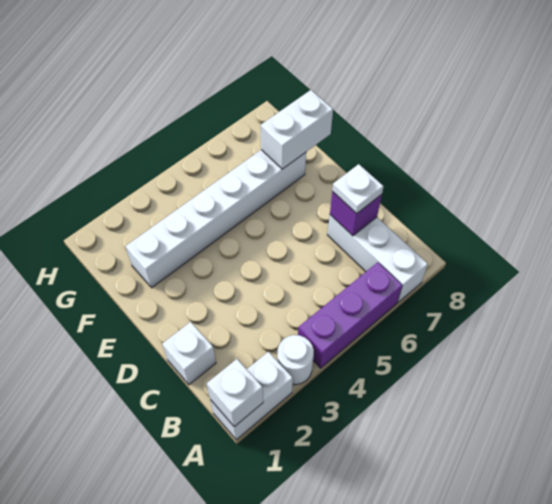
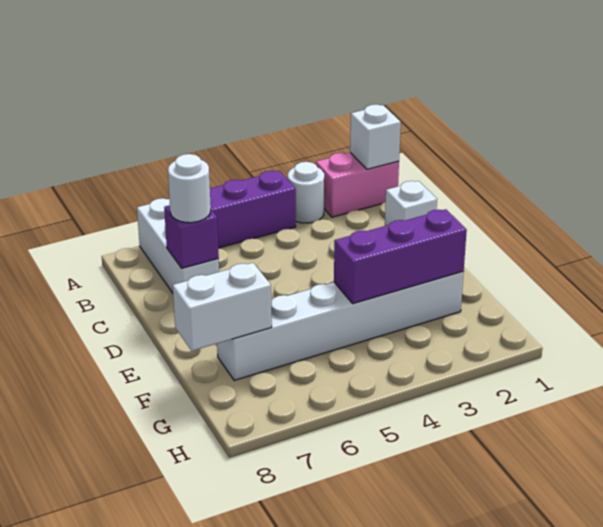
white brick A1:A2 level 1 -> pink brick A1:A2 level 1
white plate C7 level 3 -> white round brick C7 level 3
none -> purple brick F2:F4 level 2

